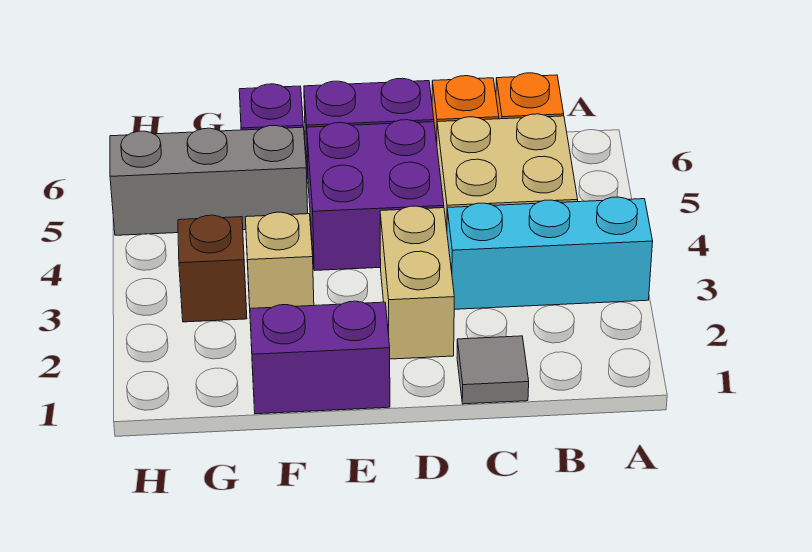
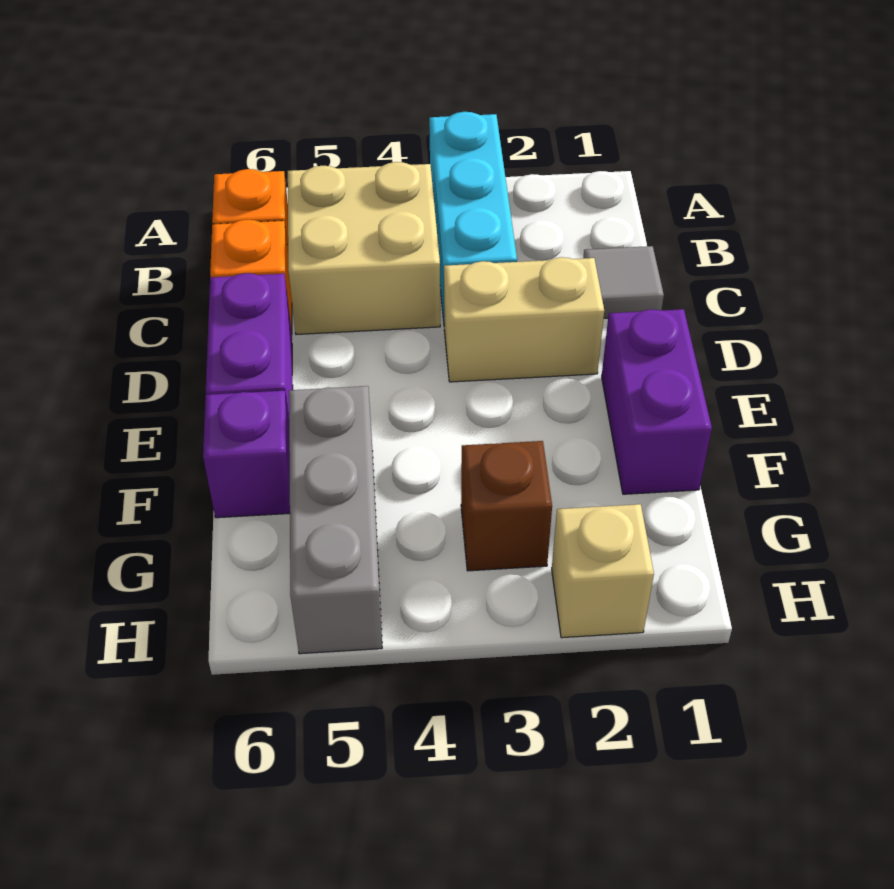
purple brick D4:E5 level 1 -> none
tan brick F3 level 1 -> tan brick H2 level 1

